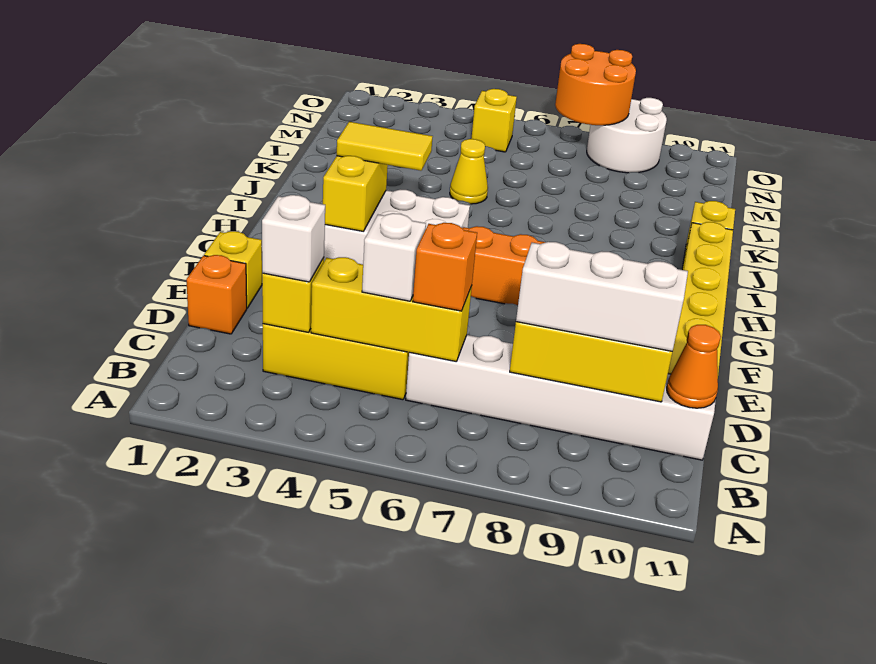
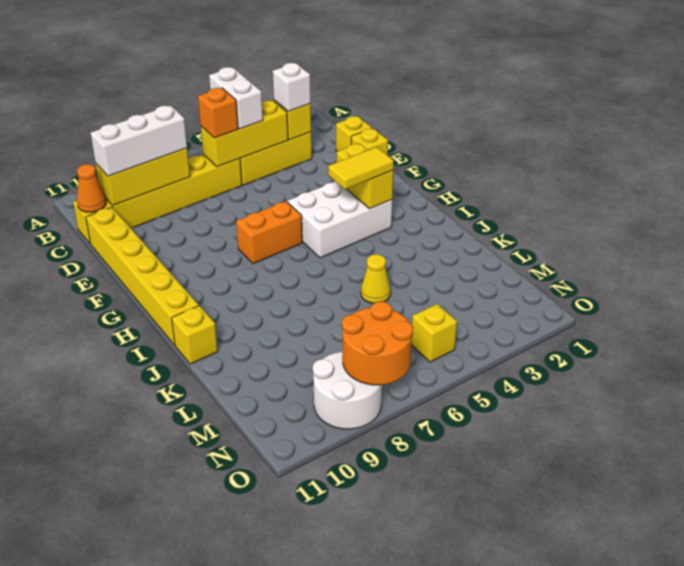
white brick C5 level 3 -> white brick B5:C5 level 3
white brick C6:C11 level 1 -> yellow brick C6:C11 level 1
orange brick D1 level 1 -> yellow brick D1 level 1

